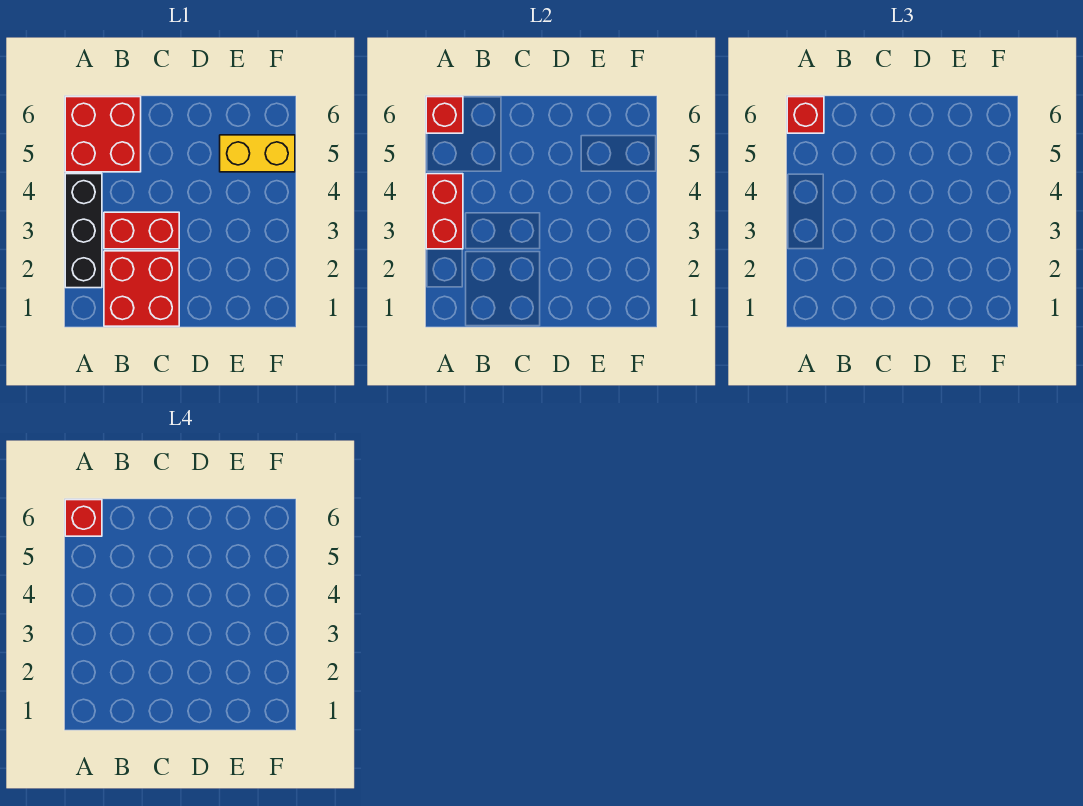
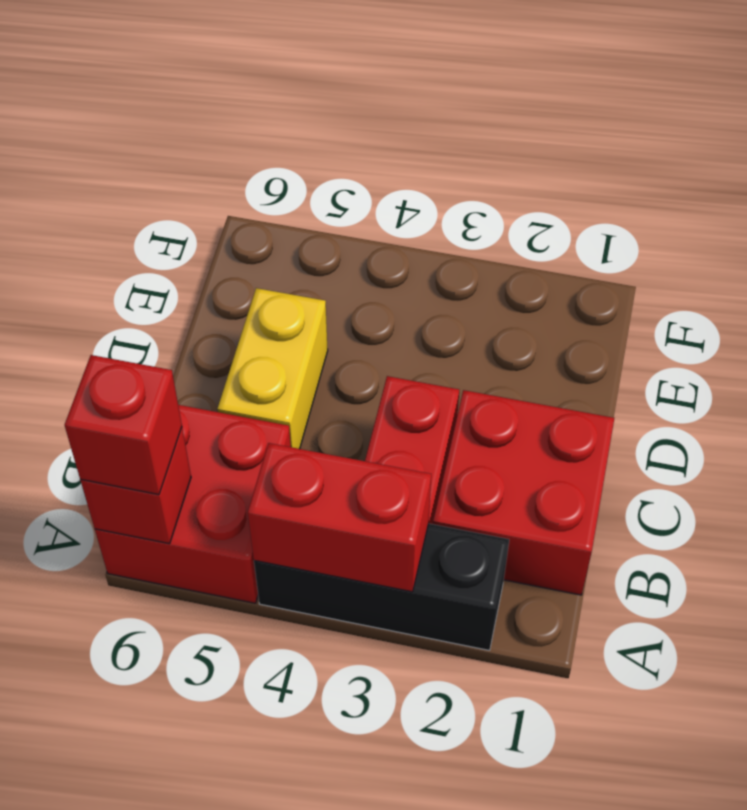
red brick A6 level 4 -> none
yellow brick E5:F5 level 1 -> yellow brick C5:D5 level 1

